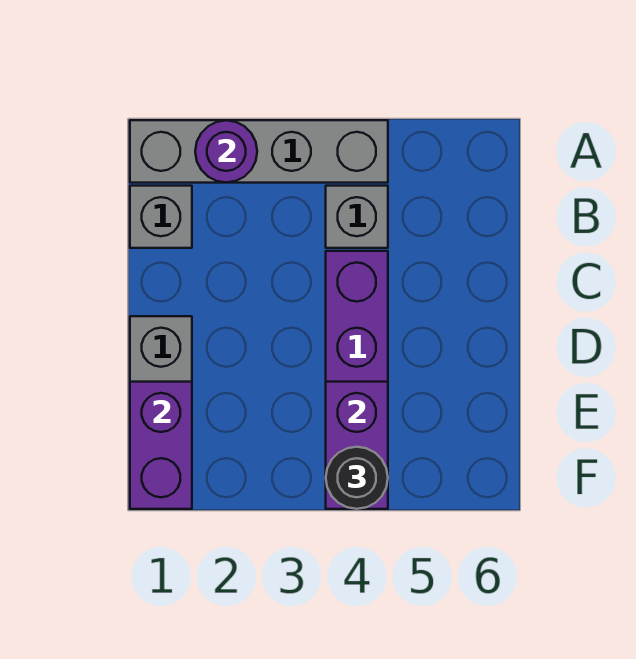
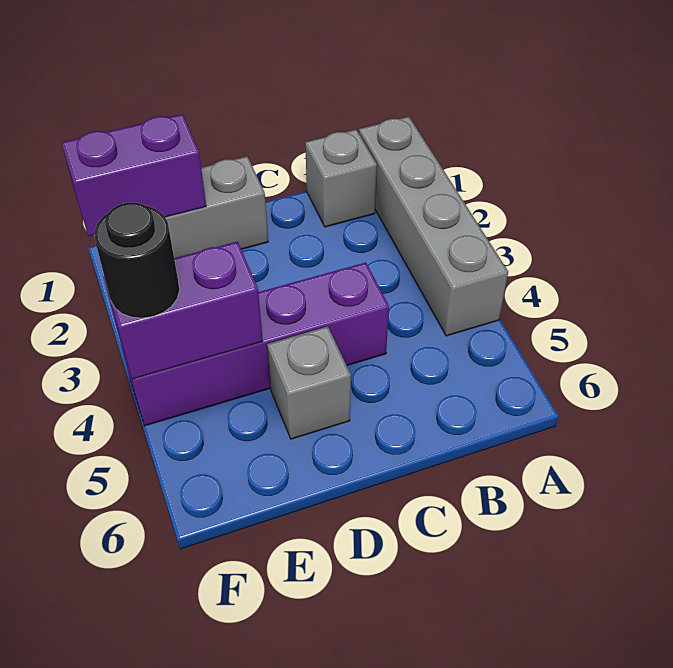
purple round brick A2 level 2 -> none
grey brick B4 level 1 -> grey brick D5 level 1

